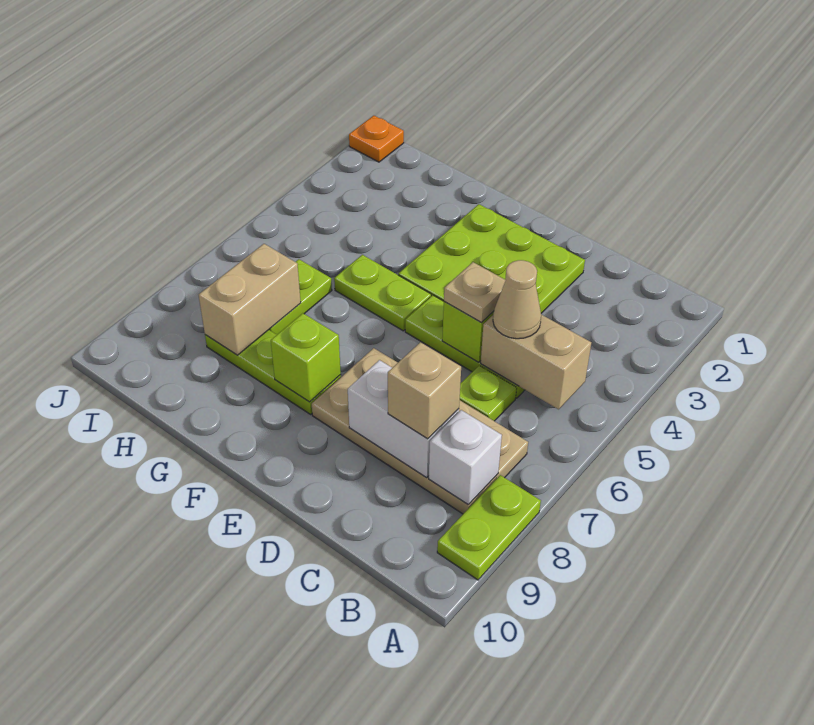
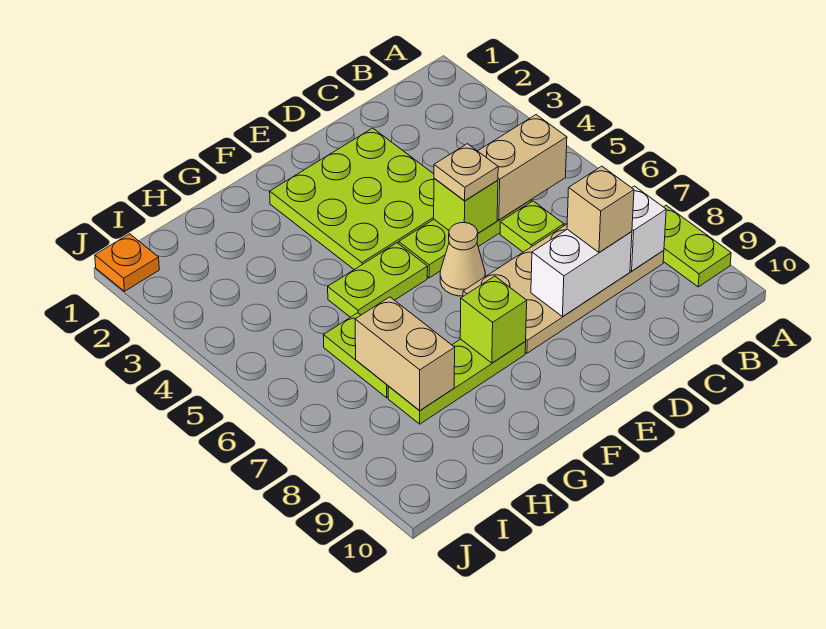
tan cone C5 level 3 -> tan cone E6 level 1

